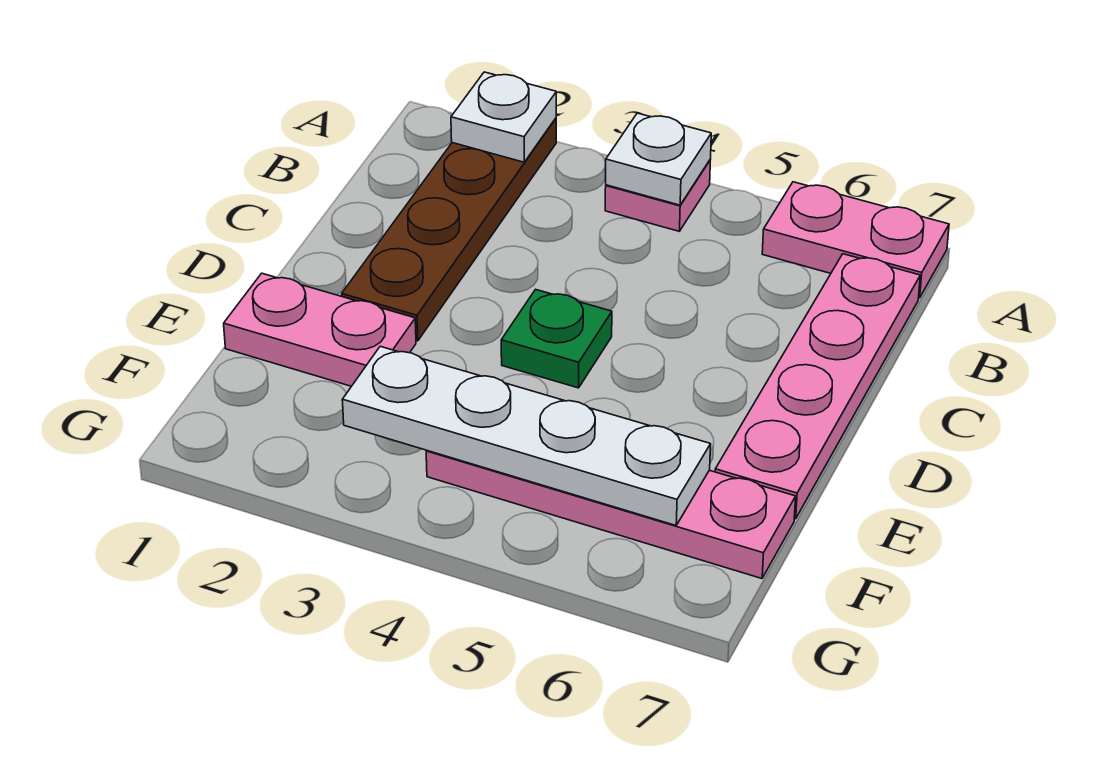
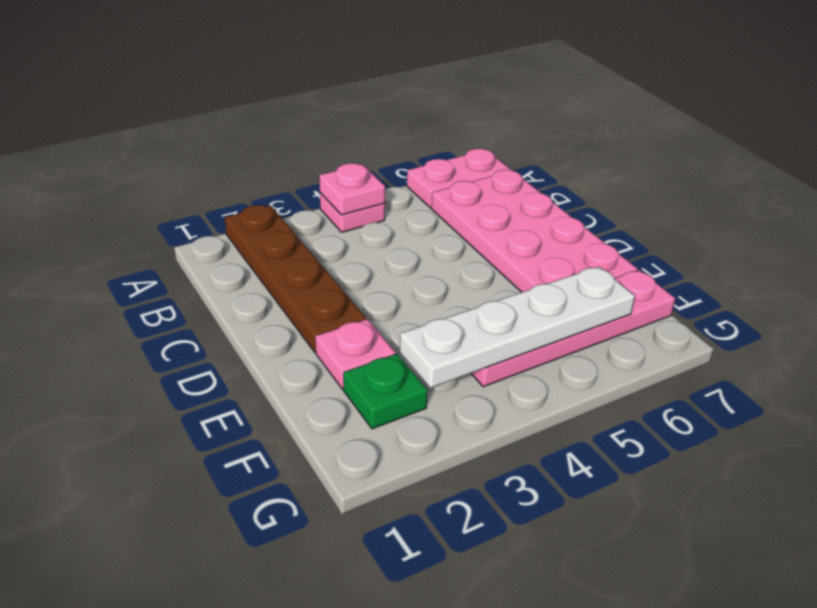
white plate A2 level 2 -> none
white plate A4 level 2 -> pink plate A4 level 2
pink plate B7:E7 level 1 -> pink plate B6:E7 level 1
green plate D4 level 1 -> green plate F2 level 1
pink plate E1:E2 level 1 -> pink plate E2 level 1

